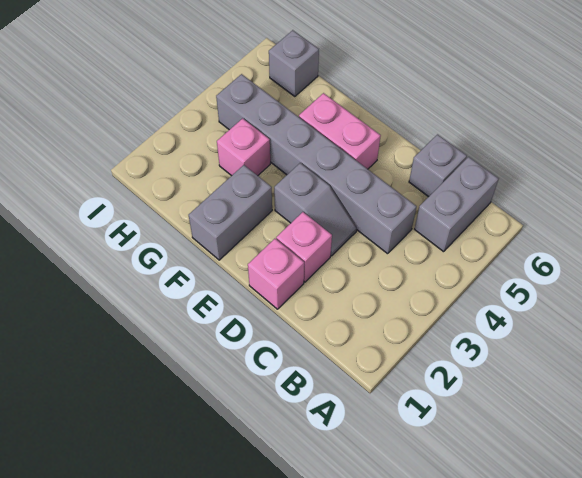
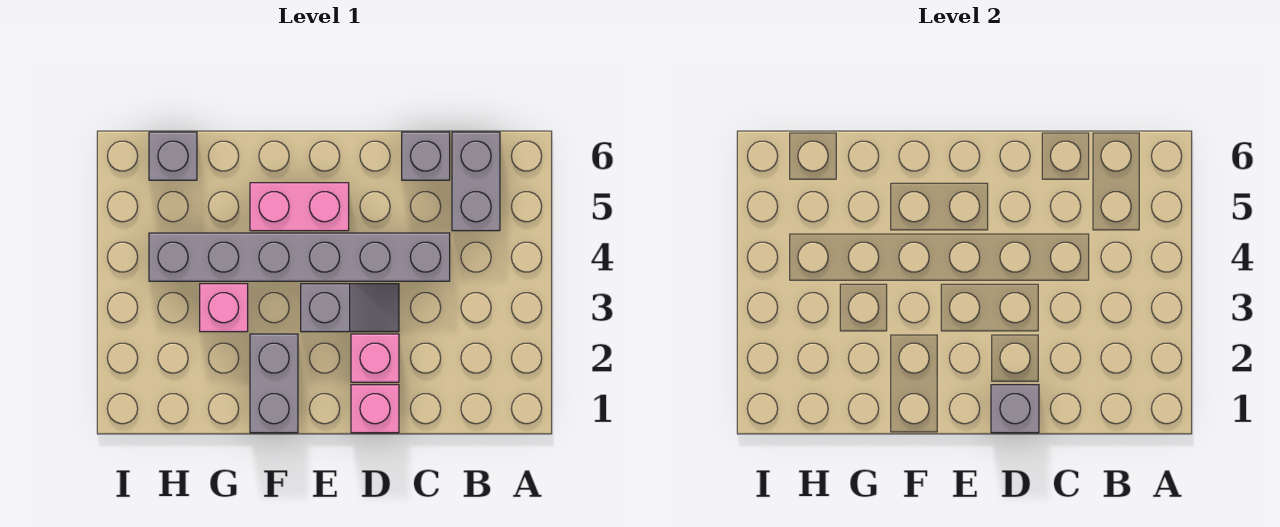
none -> grey brick D1 level 2

